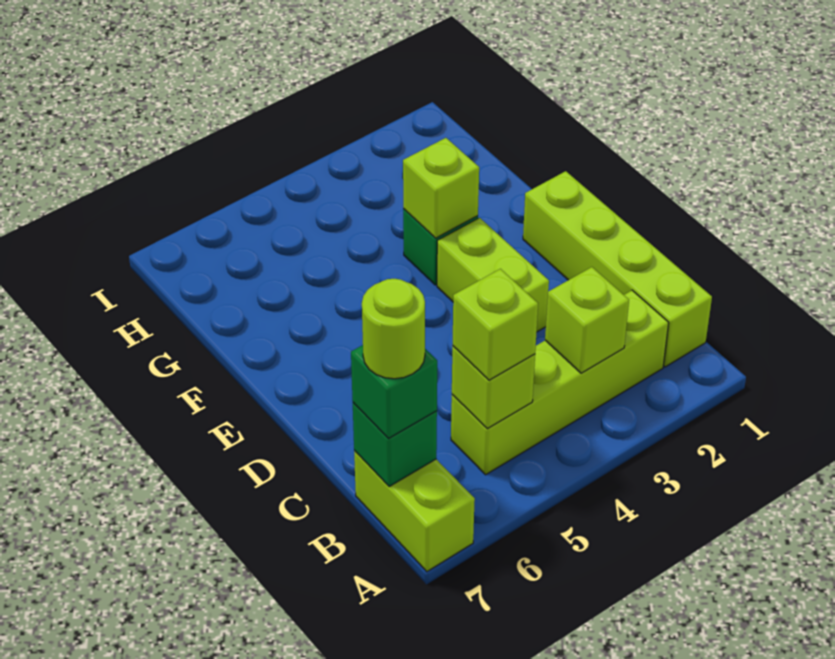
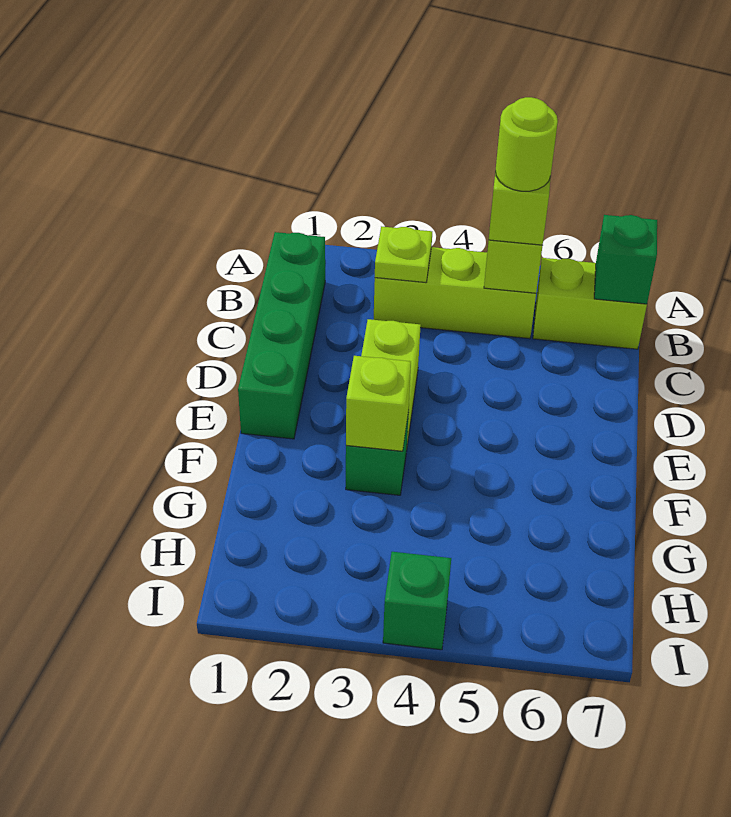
lime brick A7:B7 level 1 -> lime brick B6:B7 level 1
lime brick B1:E1 level 1 -> green brick B1:E1 level 1
lime brick B2:B5 level 1 -> lime brick B3:B5 level 1
lime brick B3 level 2 -> lime plate B3 level 2
green brick B7 level 3 -> green brick I4 level 1
lime round brick B7 level 4 -> lime round brick B5 level 4

